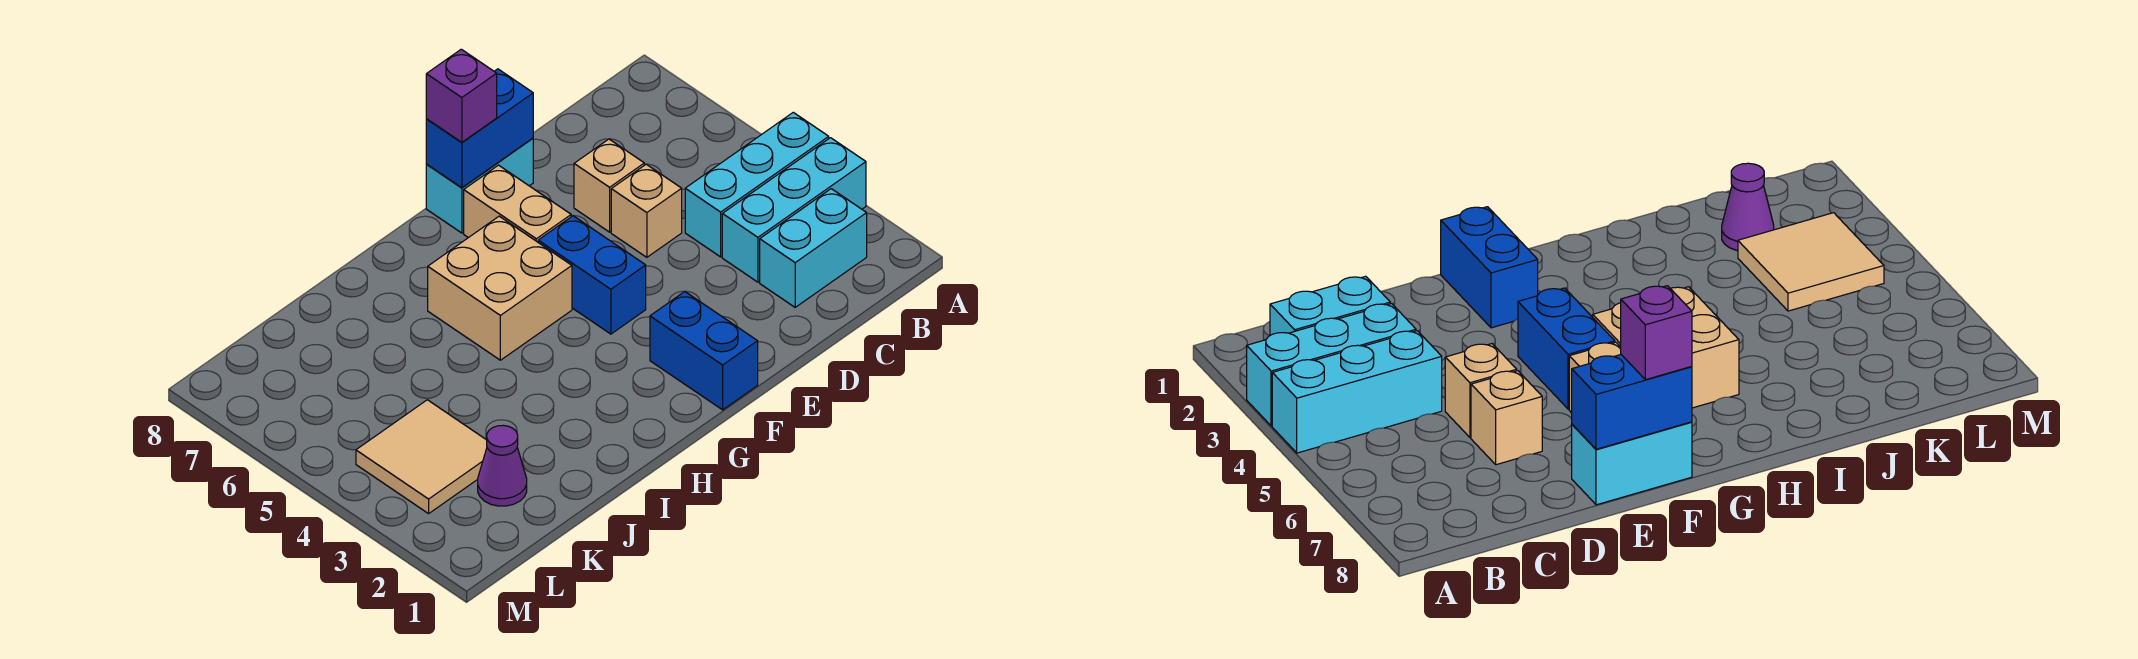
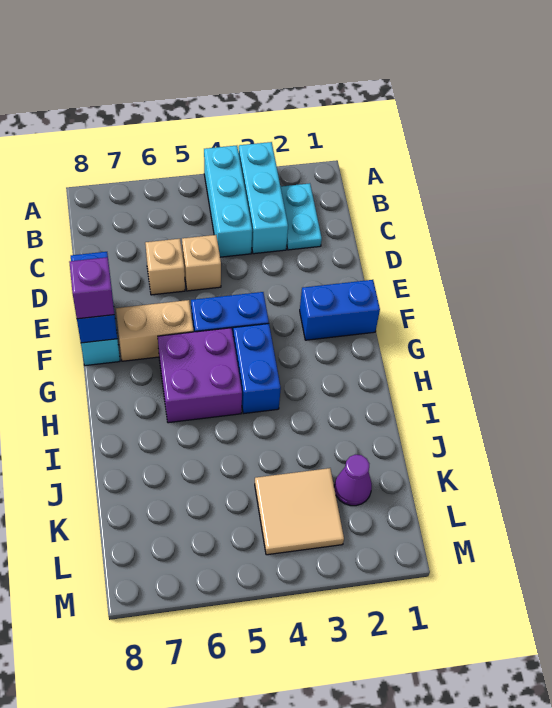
cyan brick B2:C2 level 1 -> cyan plate B2:C2 level 1
none -> blue brick G4:H4 level 1
tan brick G5:H6 level 1 -> purple brick G5:H6 level 1

